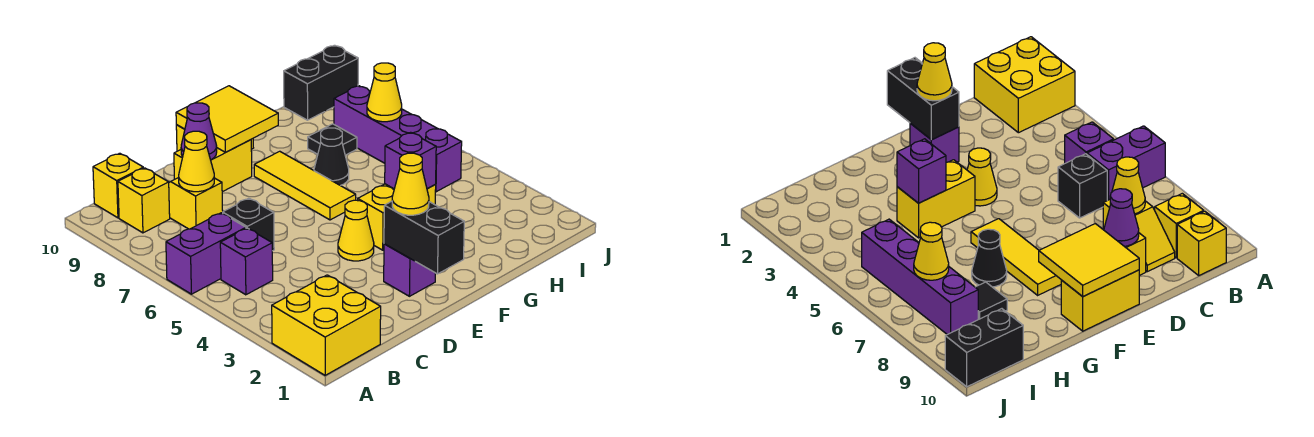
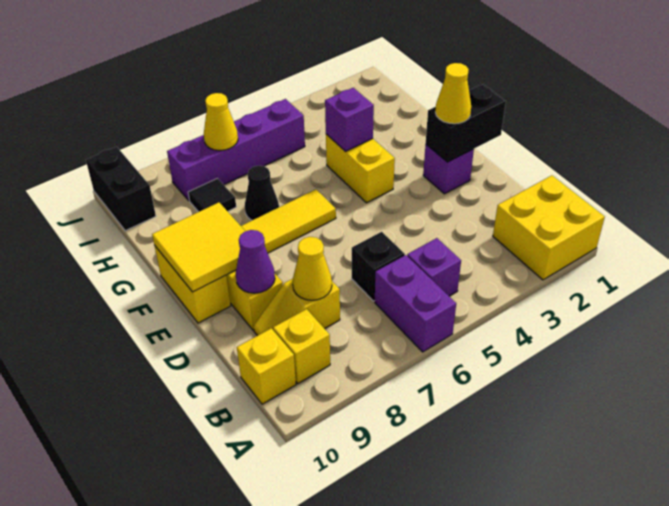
yellow cone E4 level 1 -> none

